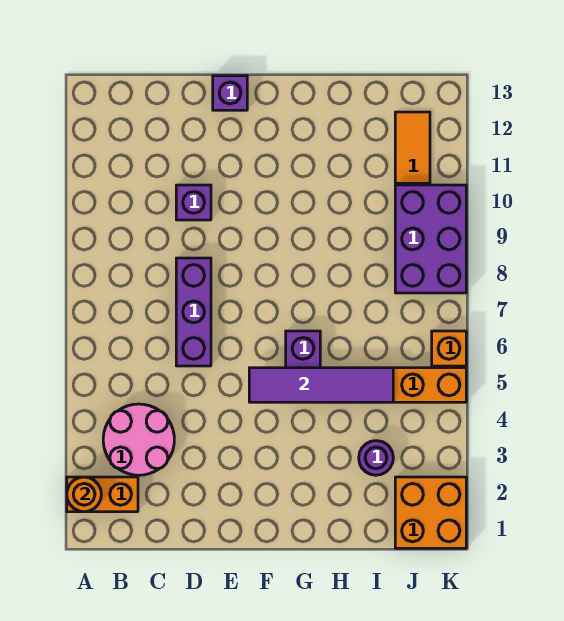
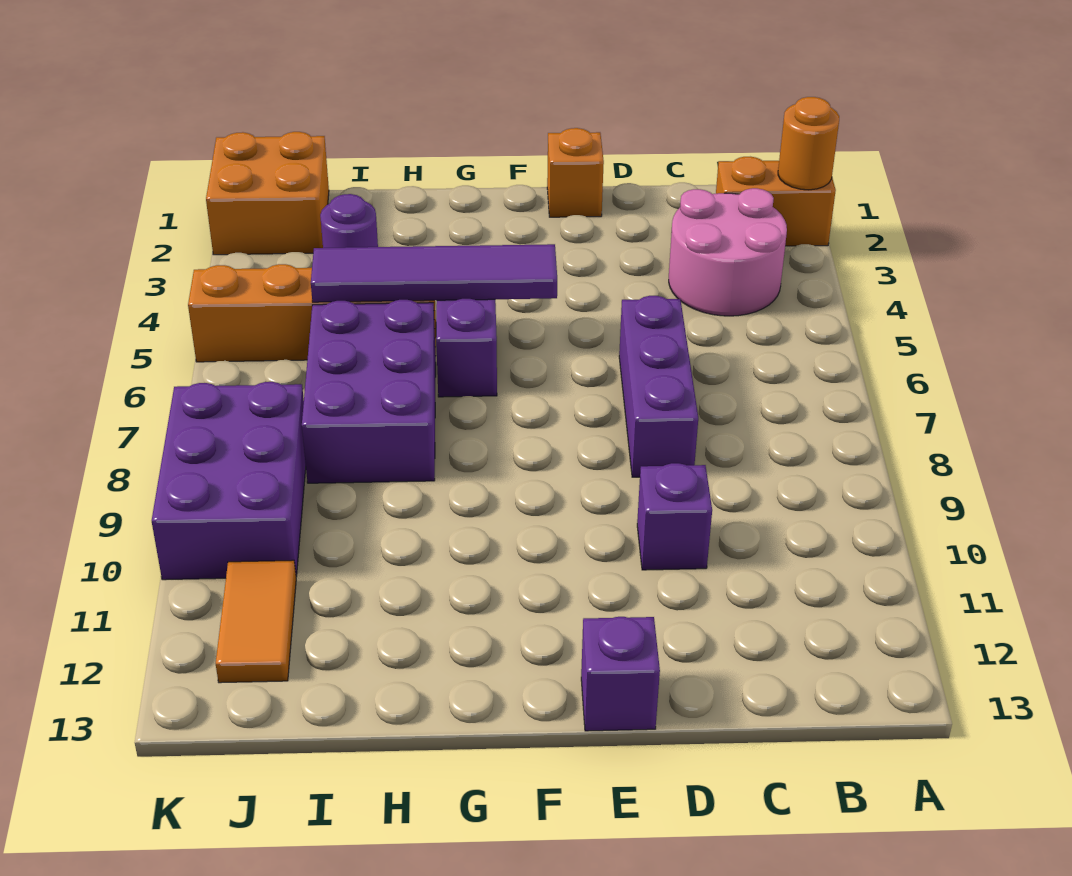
none -> purple brick H6:I8 level 1
orange brick K6 level 1 -> orange brick E1 level 1

